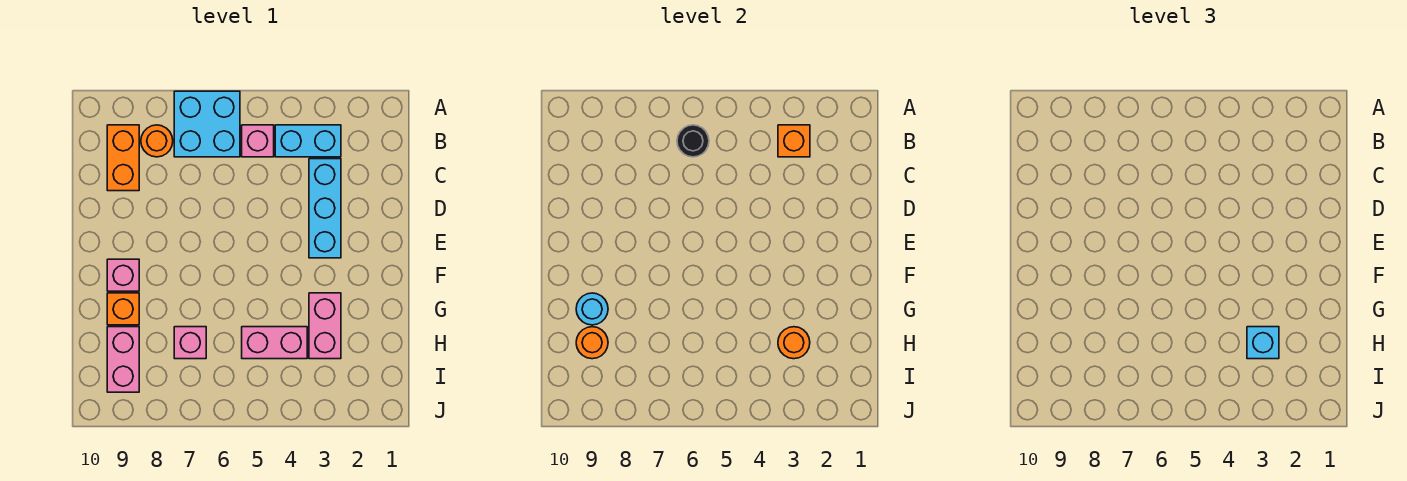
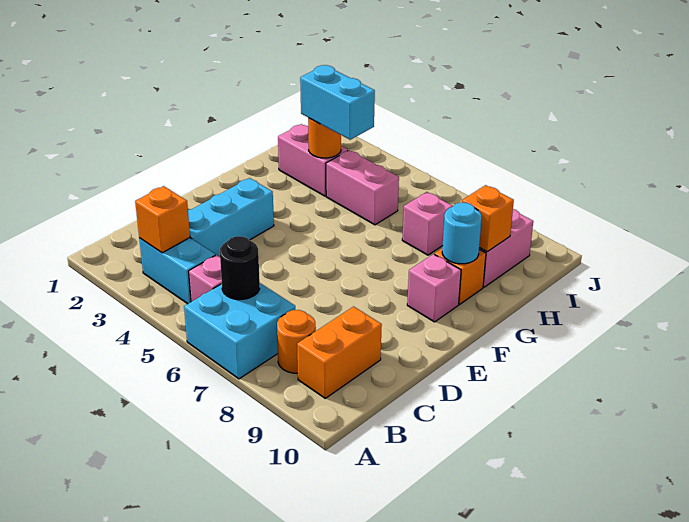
pink brick G3:H3 level 1 -> pink brick H2:H3 level 1
cyan brick H3 level 3 -> cyan brick H3:H4 level 3
orange round brick H9 level 2 -> orange brick H9 level 2

